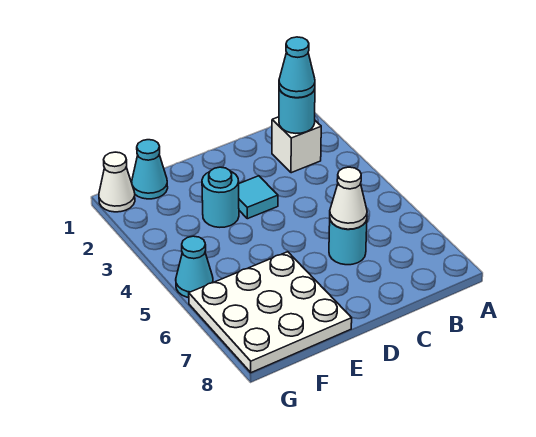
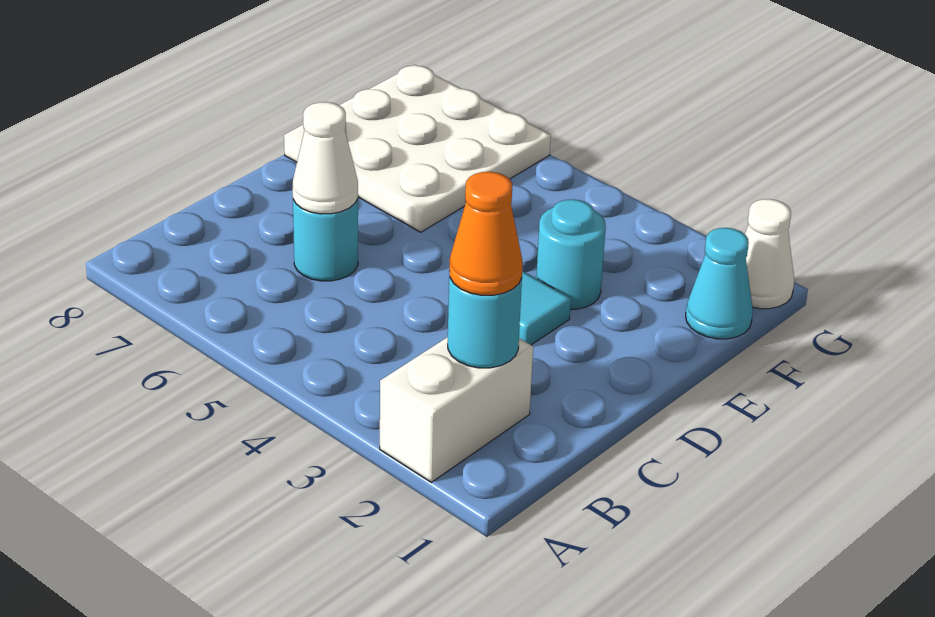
white brick B2 level 1 -> white brick A2:B2 level 1
cyan cone B2 level 3 -> orange cone B2 level 3
cyan cone G5 level 1 -> none

